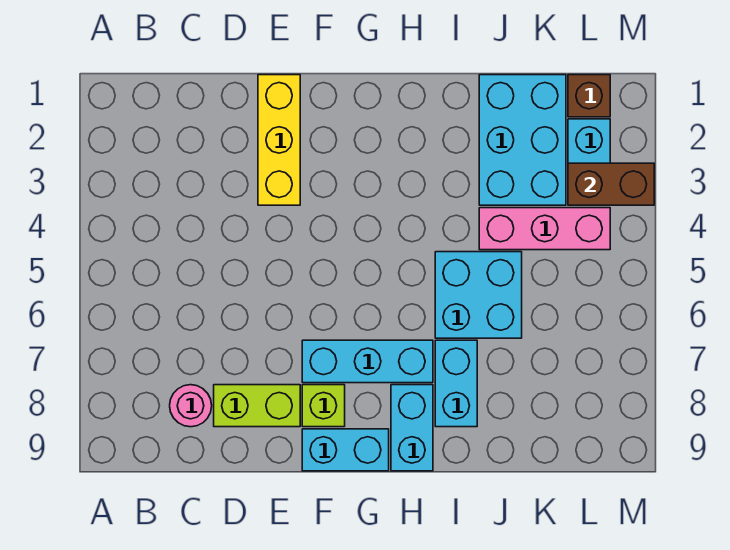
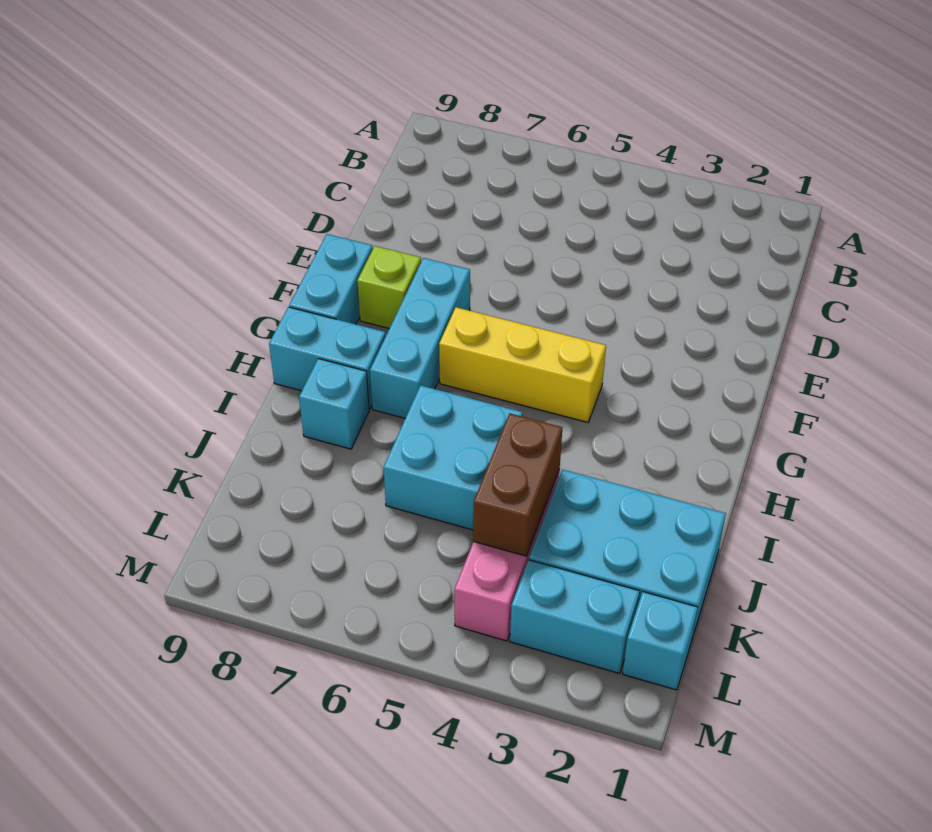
pink round brick C8 level 1 -> none
lime brick D8:E8 level 1 -> none
yellow brick E1:E3 level 1 -> yellow brick G4:G6 level 1
cyan brick I7:I8 level 1 -> cyan brick I8 level 1
brown brick L1 level 1 -> cyan brick L1 level 1
brown brick L3:M3 level 2 -> brown brick J4:K4 level 2

